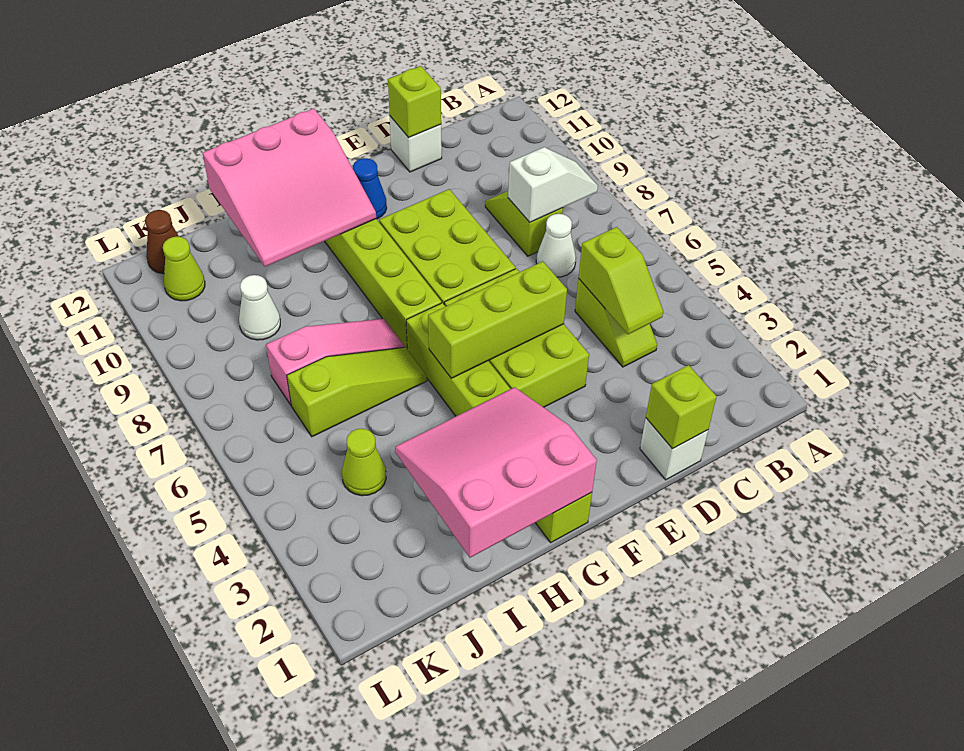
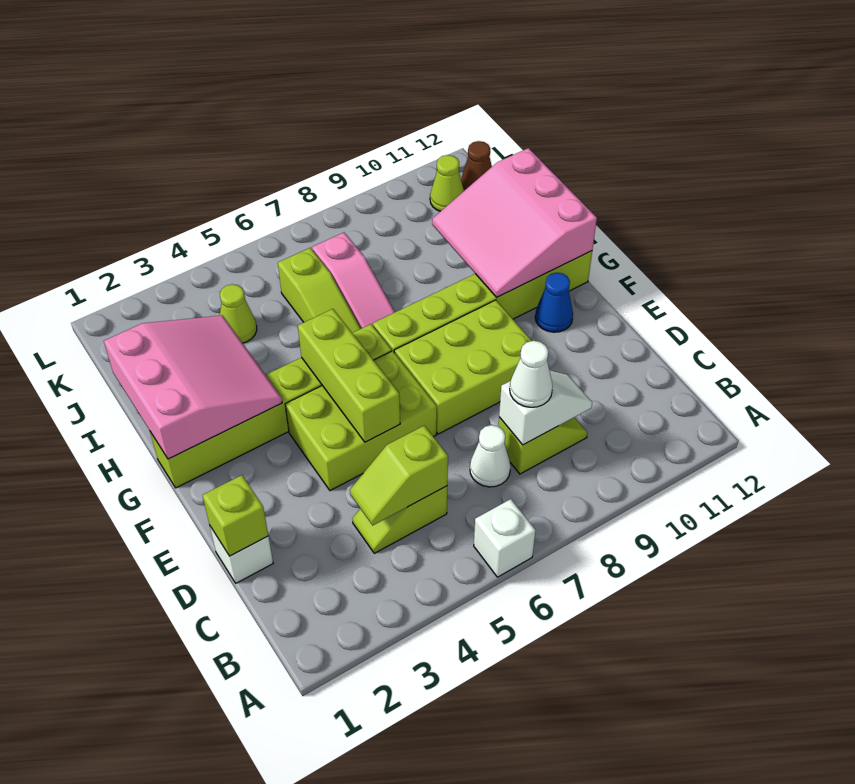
white slope B8:C8 level 2 top C -> white slope C8:C9 level 2 top 8
white brick D12 level 1 -> white brick A6 level 1
lime brick D12 level 2 -> none
white cone J9 level 1 -> white cone C8 level 3

